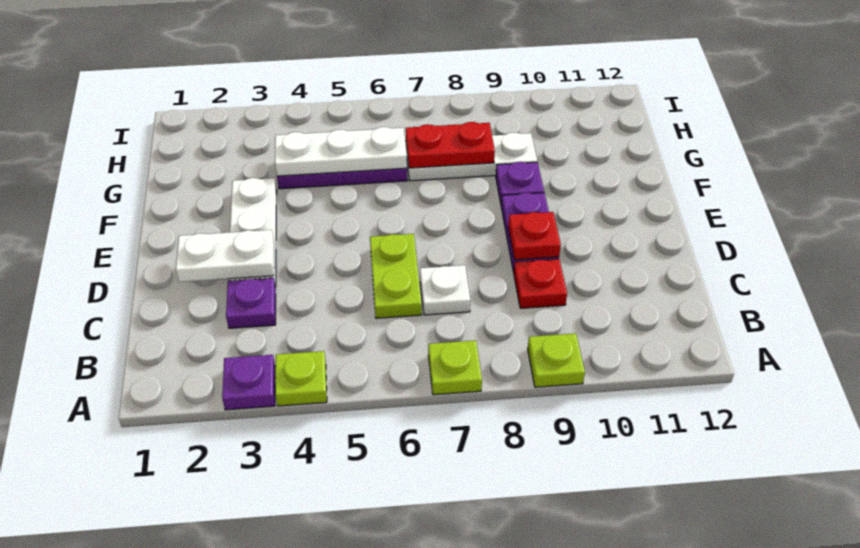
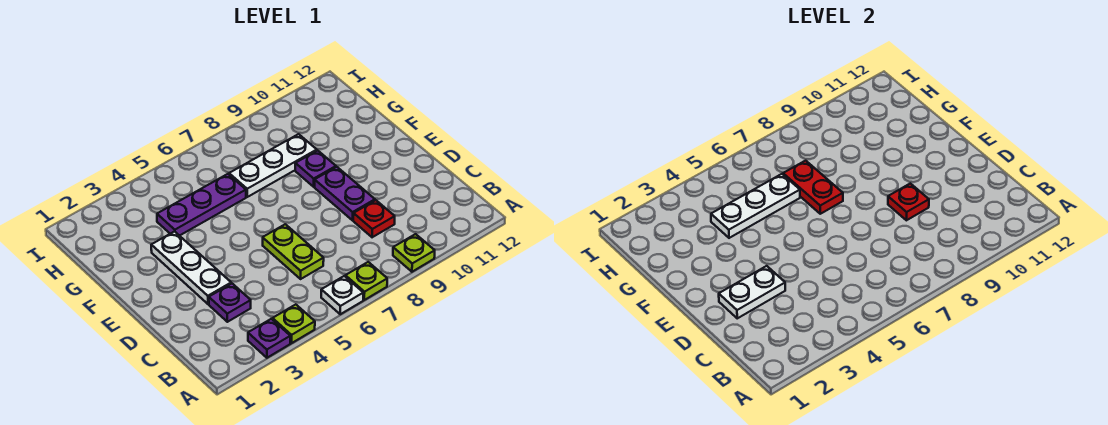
white plate C7 level 1 -> white plate A6 level 1
red plate G7:G8 level 2 -> red plate F7:G7 level 2

